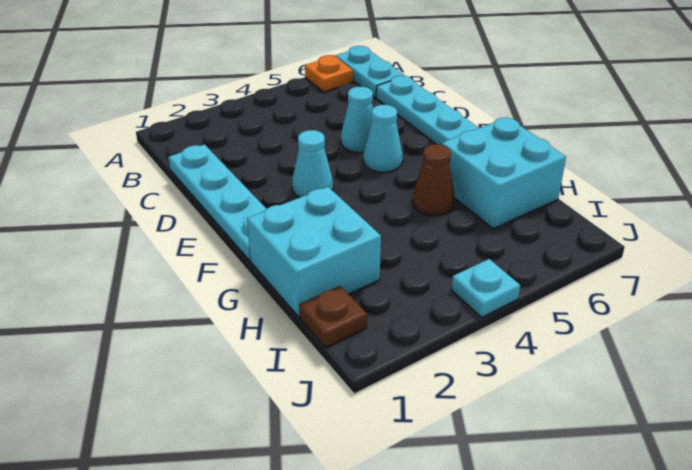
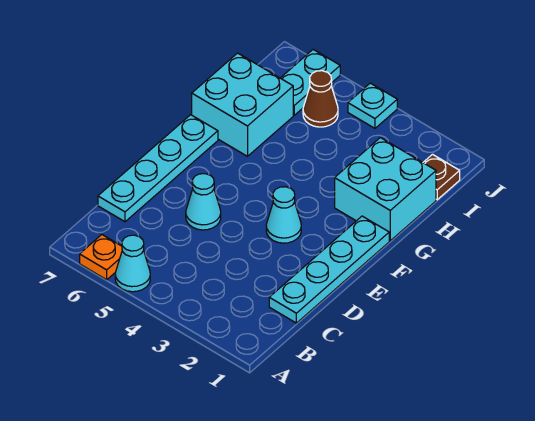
cyan plate A7:B7 level 1 -> cyan plate I6:J6 level 1
cyan cone E5 level 1 -> cyan cone A5 level 1
brown cone G5 level 1 -> brown cone I5 level 1

